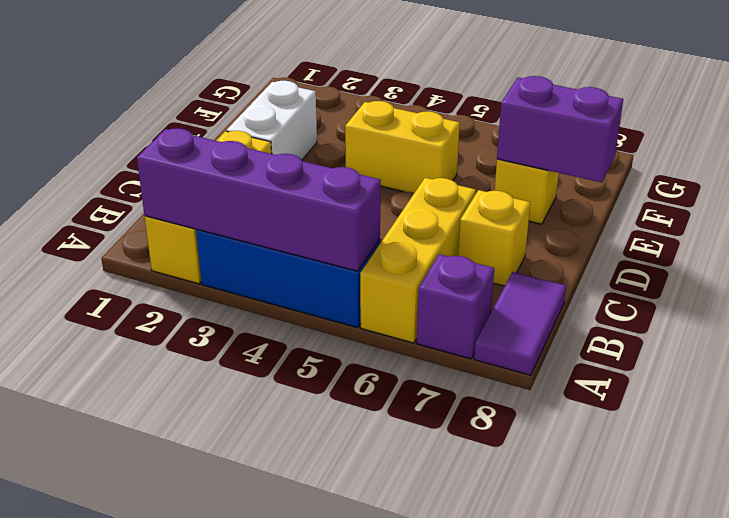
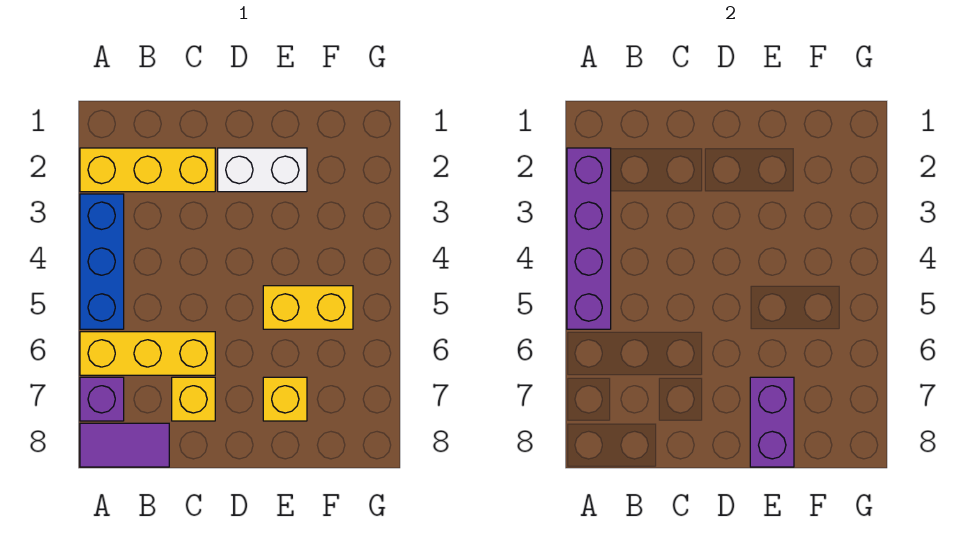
yellow brick E4:E5 level 1 -> yellow brick E5:F5 level 1

